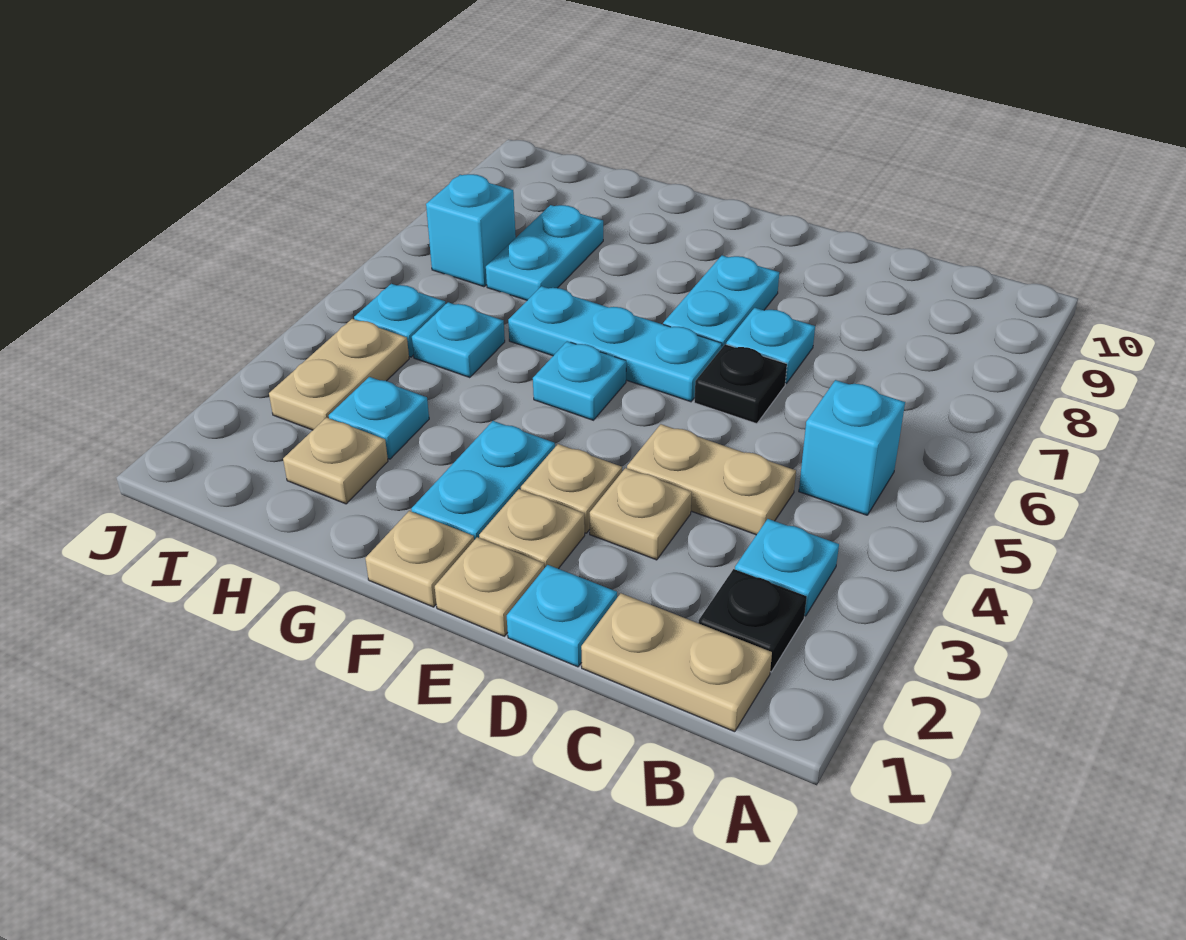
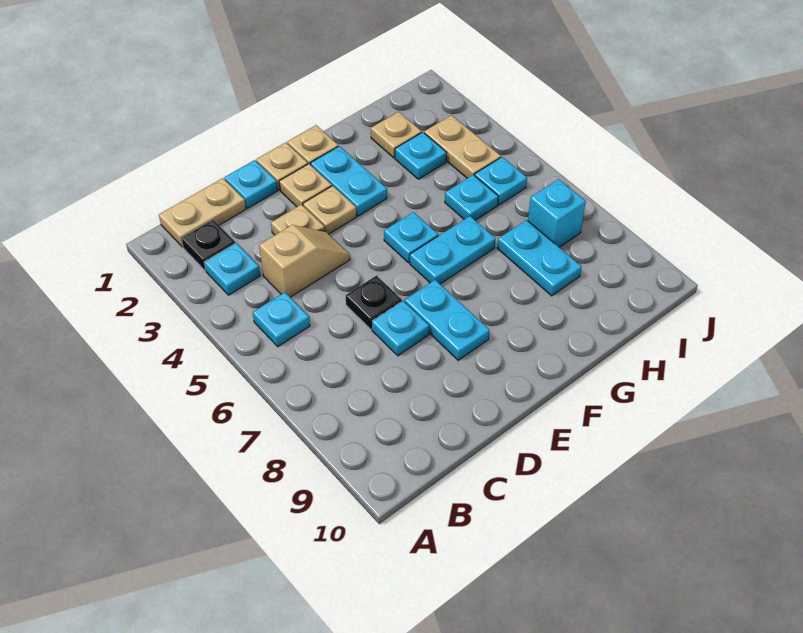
cyan brick B5 level 1 -> cyan plate B5 level 1
tan plate C4:D4 level 1 -> tan slope C4:D4 level 1 top C
cyan plate E6:G6 level 1 -> cyan plate F6:G6 level 1

